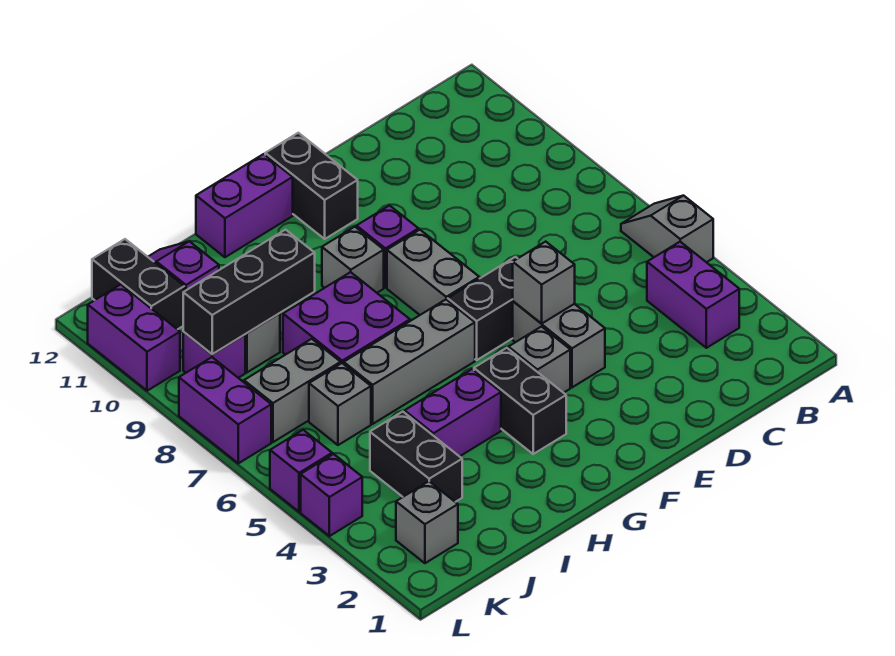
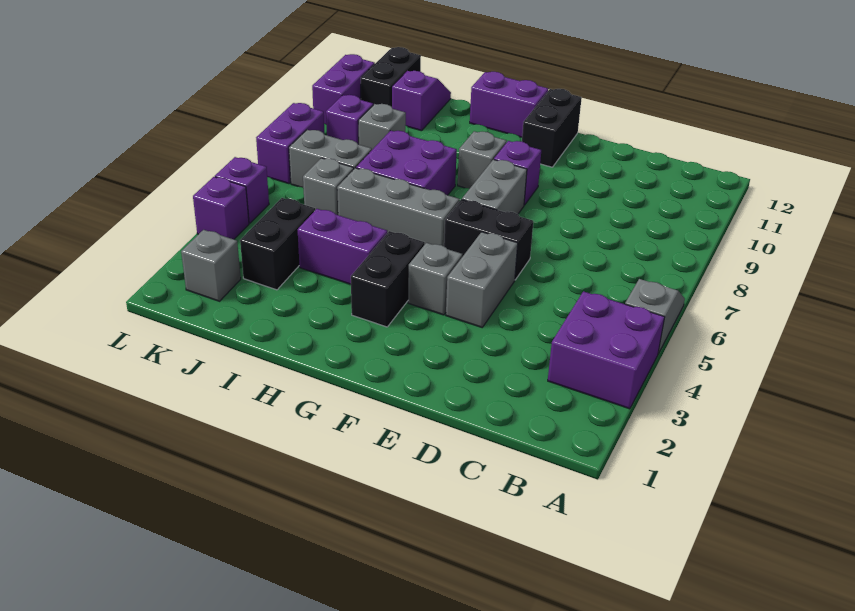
purple brick B3:B4 level 1 -> purple brick A3:B4 level 1
grey brick E5 level 2 -> none
black brick I9:K9 level 2 -> none

